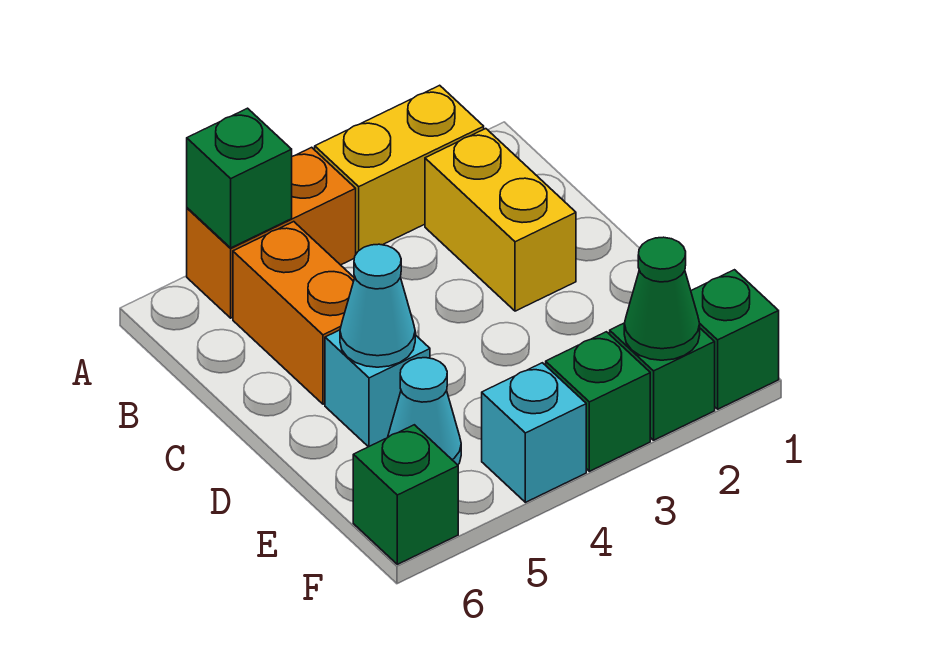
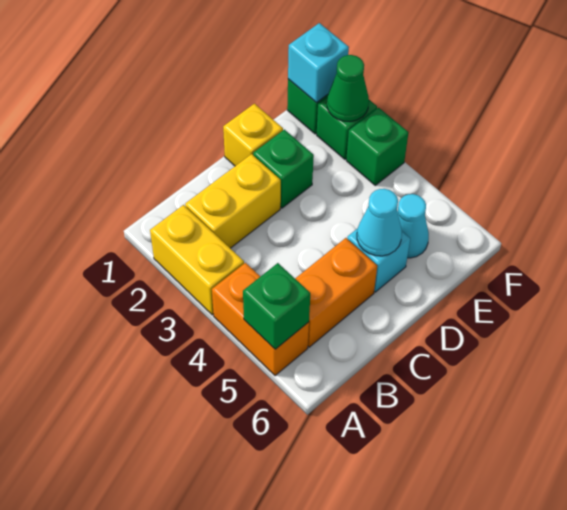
none -> yellow brick D1 level 1
cyan brick F4 level 1 -> cyan brick F1 level 2
green brick F6 level 1 -> green brick D2 level 1

